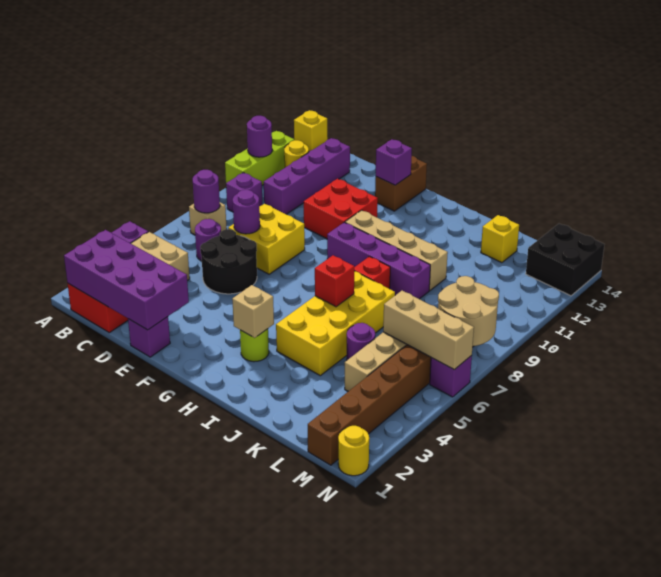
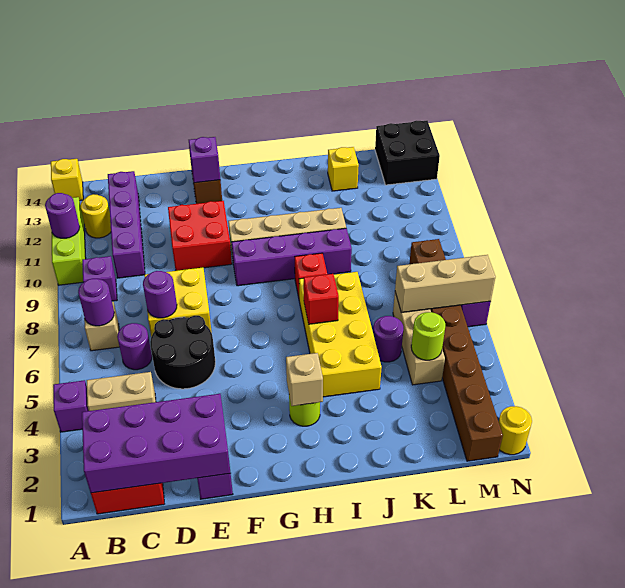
none -> lime round brick L4 level 2
tan round brick M7:N8 level 2 -> none

